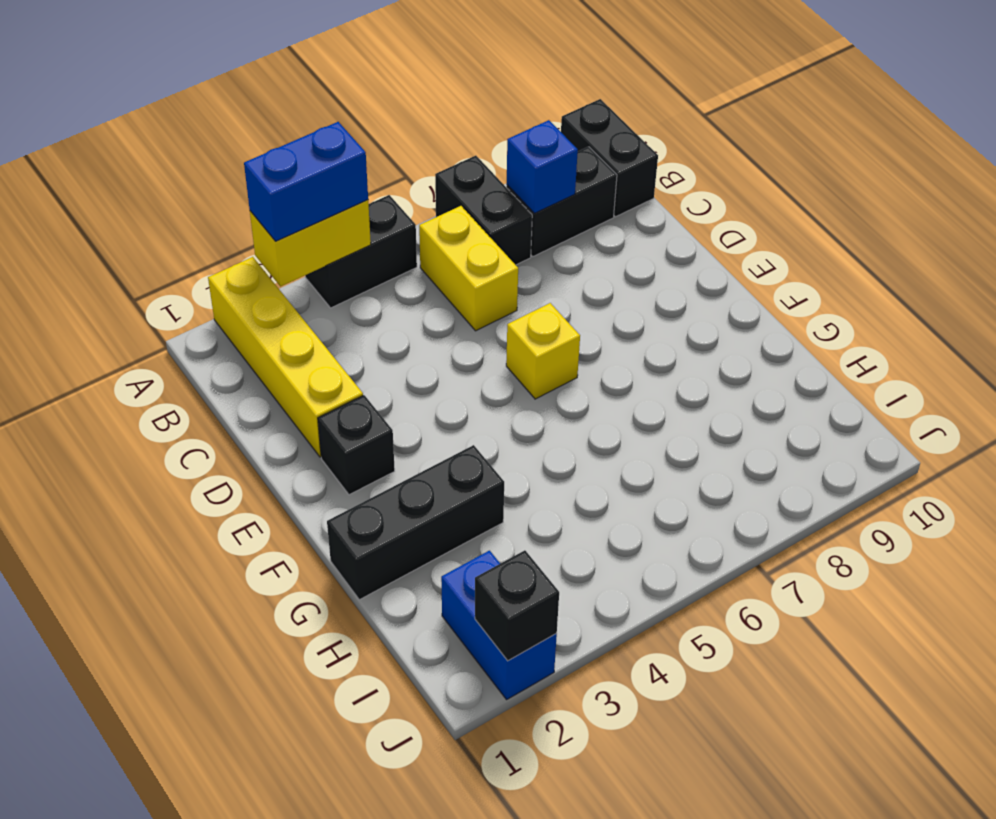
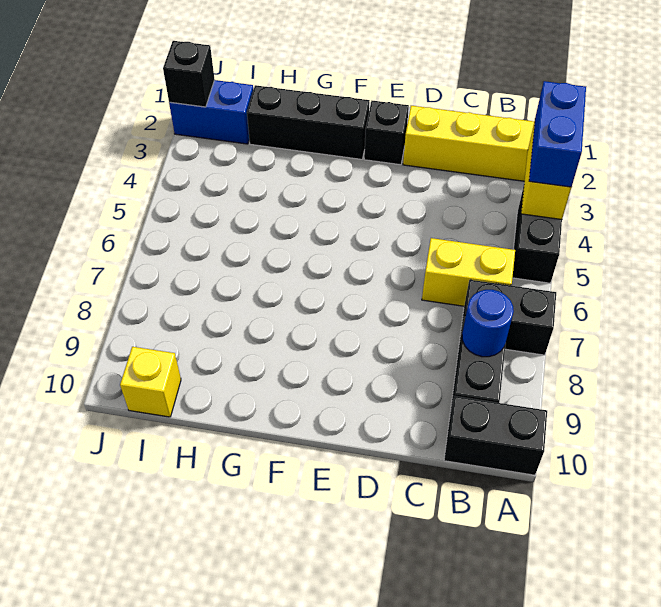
blue brick B8 level 2 -> blue round brick B8 level 2
yellow brick E6 level 1 -> yellow brick I10 level 1
black brick G1:G3 level 1 -> black brick F2:H2 level 1

